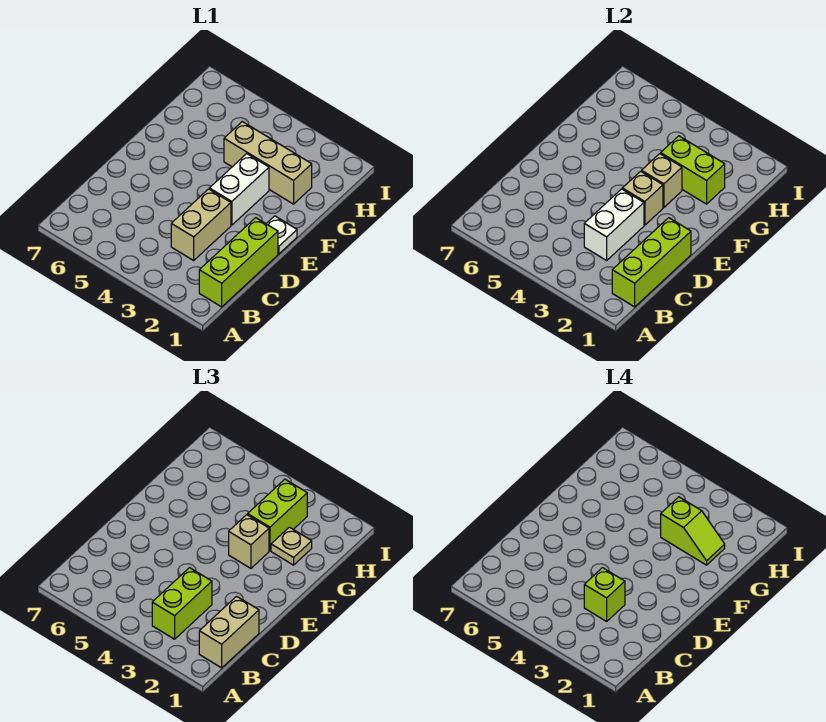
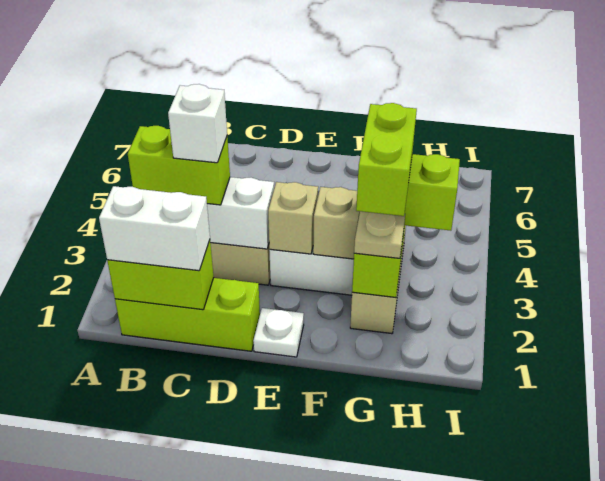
lime brick B1:D1 level 2 -> lime brick B1:C1 level 2
tan brick B1:C1 level 3 -> white brick B1:C1 level 3
lime brick C3 level 4 -> white brick C3 level 4
tan brick F3 level 3 -> none
lime slope G2:G3 level 4 top 3 -> lime brick G2:G3 level 4

